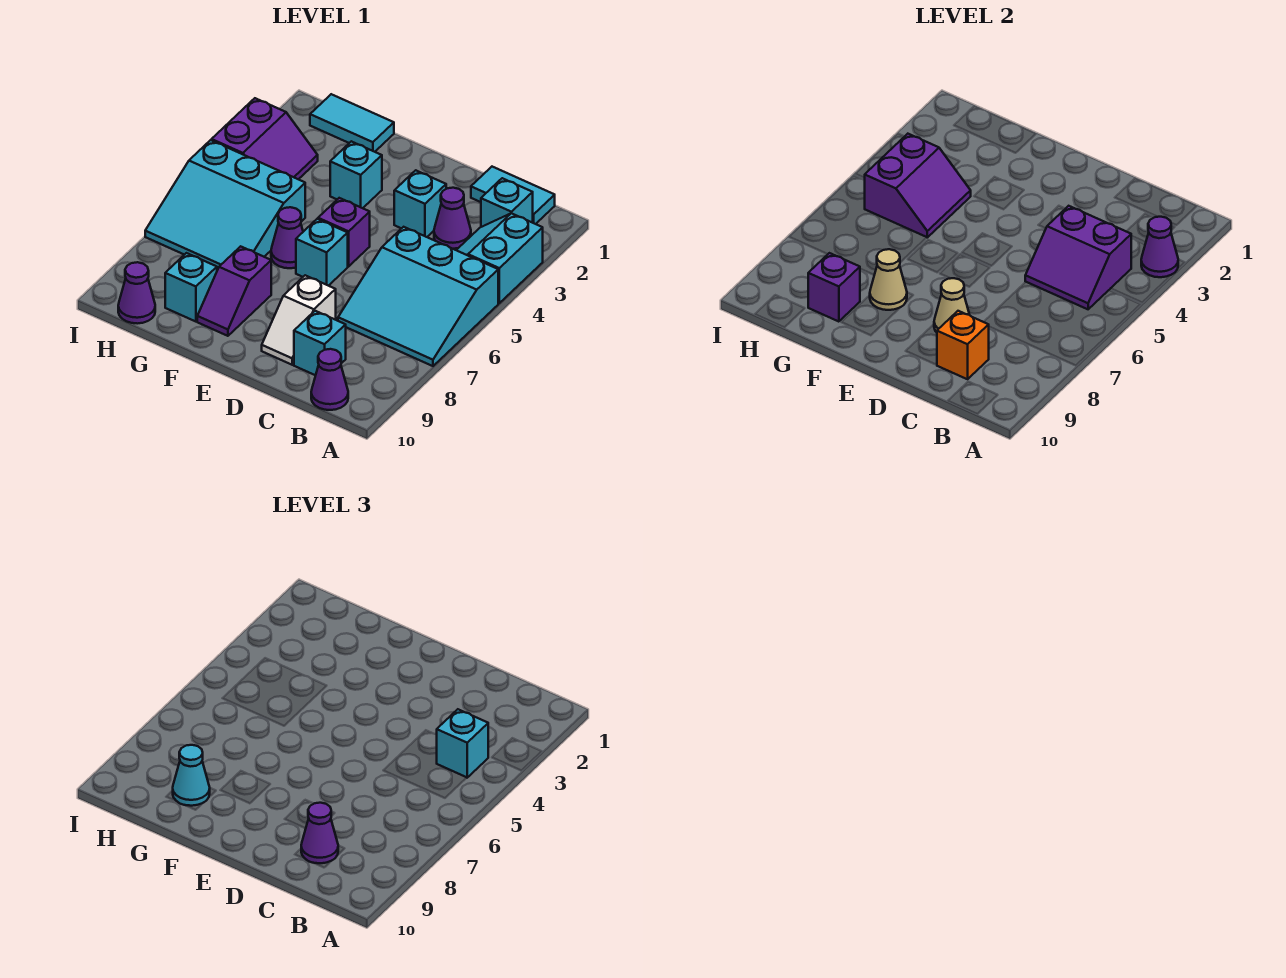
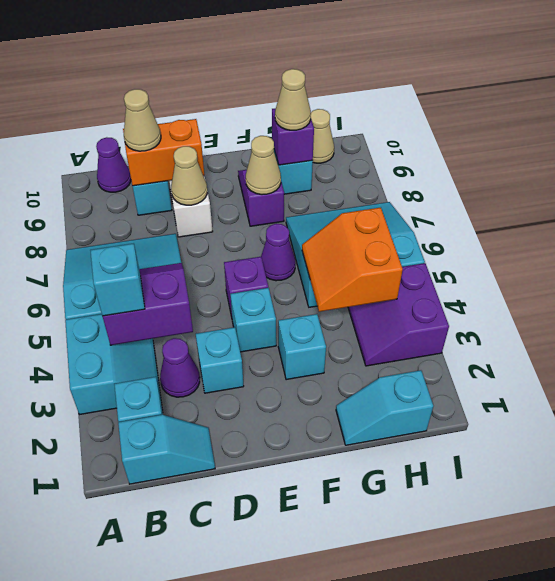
purple cone A3 level 2 -> none
cyan tile B1:C1 level 1 -> cyan slope B1:C1 level 1 top B
orange brick C9 level 2 -> orange brick C9:D9 level 2
purple cone C9 level 3 -> tan cone C9 level 3
cyan brick E6 level 1 -> cyan brick E4 level 1
cyan tile G1:H1 level 1 -> cyan slope G1:H1 level 1 top H
purple slope G4:H5 level 2 top H -> orange slope G4:H5 level 2 top H
cyan cone G9 level 3 -> tan cone G9 level 3
purple cone H10 level 1 -> tan cone H10 level 1

